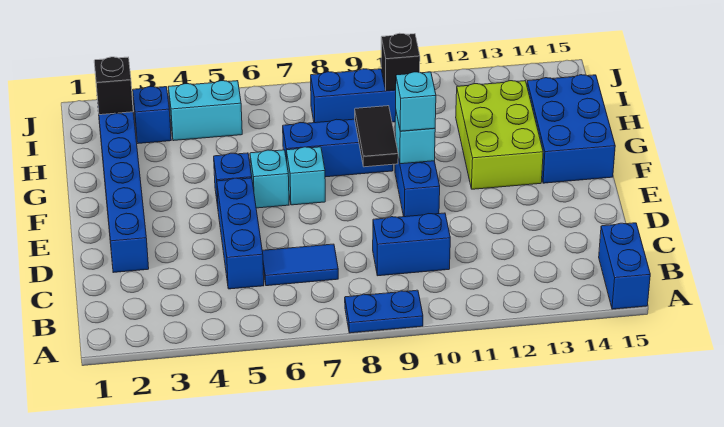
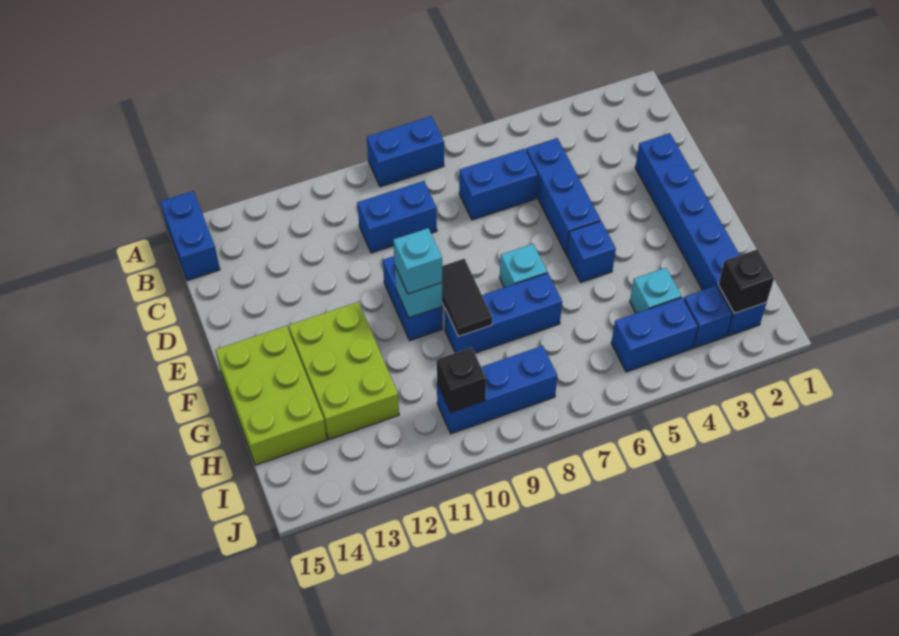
blue plate A8:A9 level 1 -> blue brick A8:A9 level 1
blue tile C6:C7 level 1 -> blue brick C6:C7 level 1
cyan brick F6 level 1 -> cyan brick H4 level 1
blue brick F14:H15 level 1 -> lime brick F14:H15 level 1
cyan brick I4:I5 level 1 -> blue brick I4:I5 level 1

